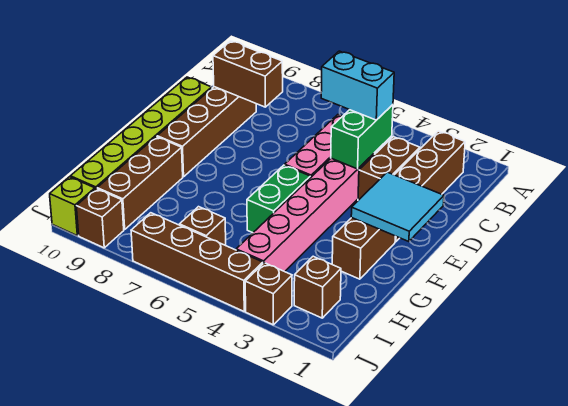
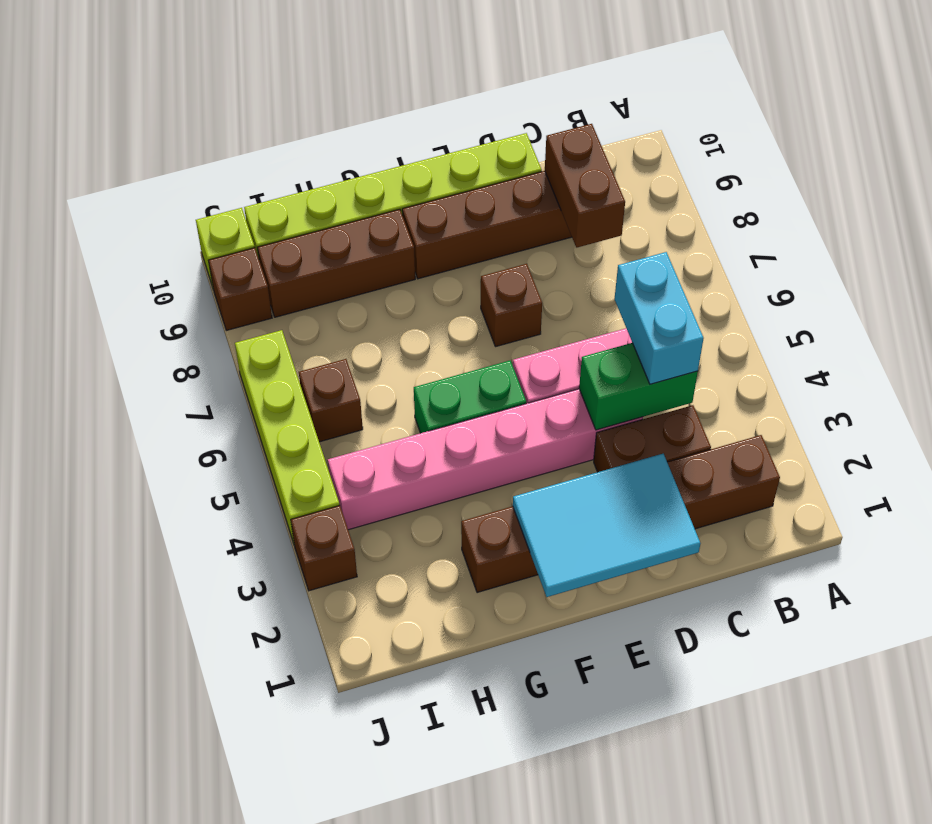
cyan tile E1:F2 level 2 -> cyan tile D1:F2 level 2
brown brick I2 level 1 -> brown brick E7 level 1
brown brick J4:J7 level 1 -> lime brick J4:J7 level 1

